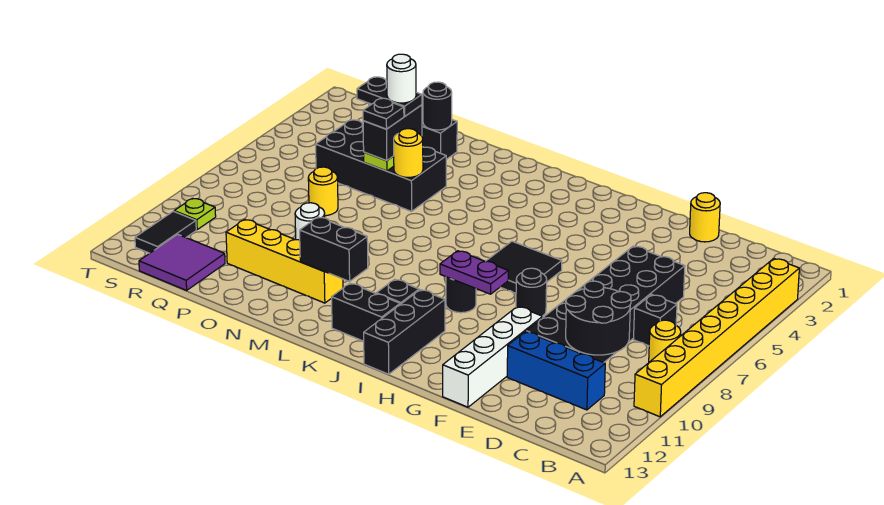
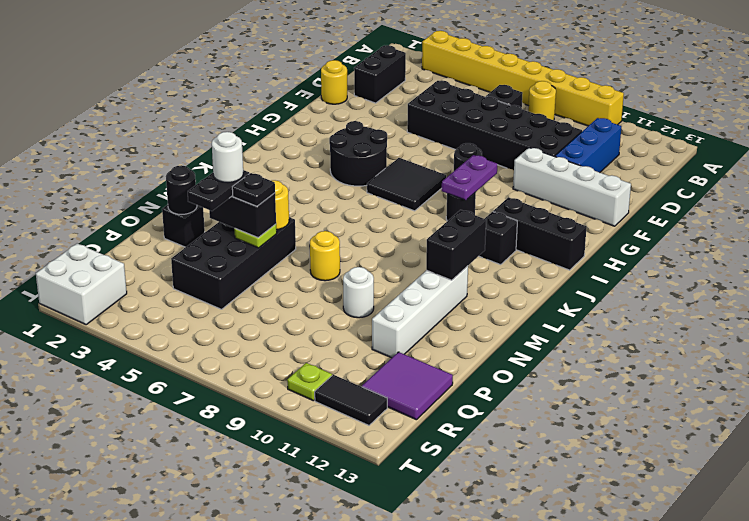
black round brick C9:D10 level 2 -> black round brick H4:I5 level 1
black brick J12:K12 level 1 -> black brick C2:D2 level 1
yellow brick M11:P11 level 1 -> white brick M11:P11 level 1
yellow round brick P7 level 1 -> yellow round brick N7 level 1
none -> white brick S1:T2 level 1

